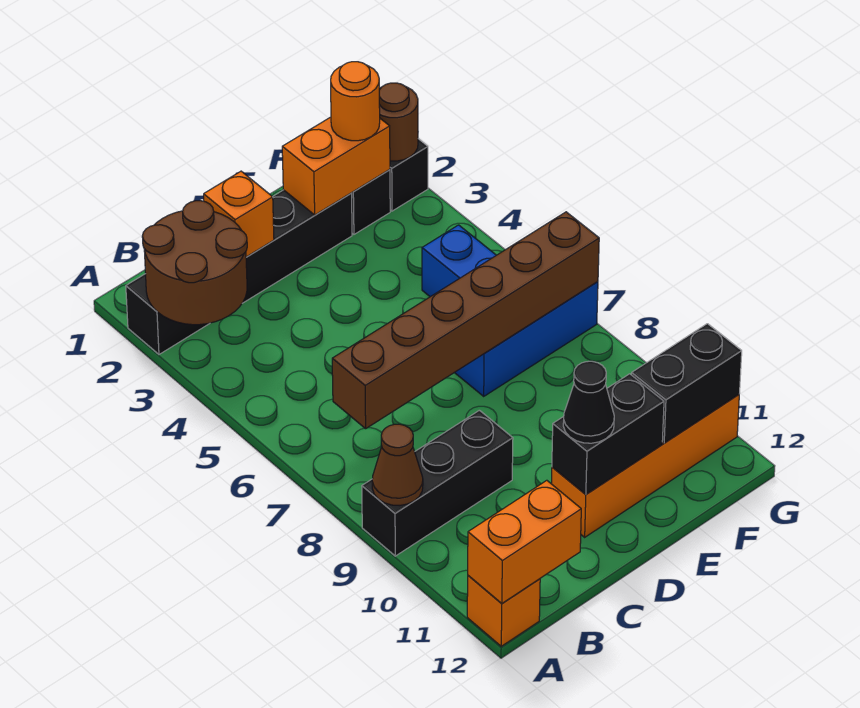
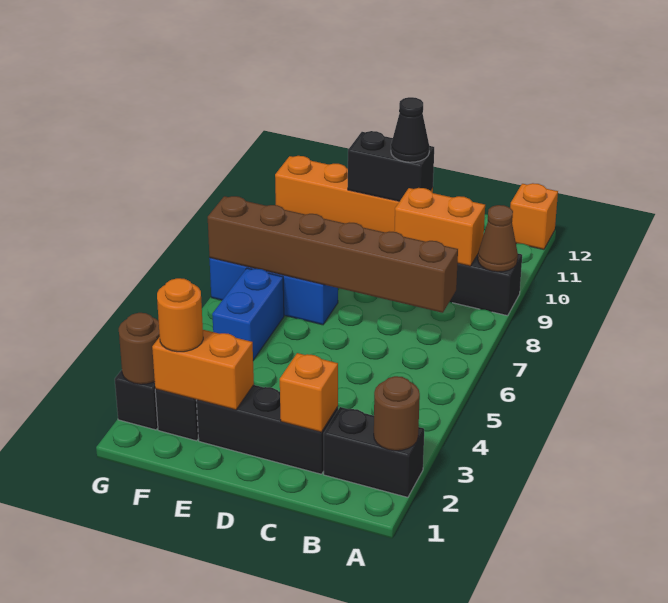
brown round brick A2:B3 level 2 -> brown round brick A2 level 2
orange brick A12:B12 level 2 -> orange brick B9:C9 level 2
black brick F11:G11 level 2 -> none

